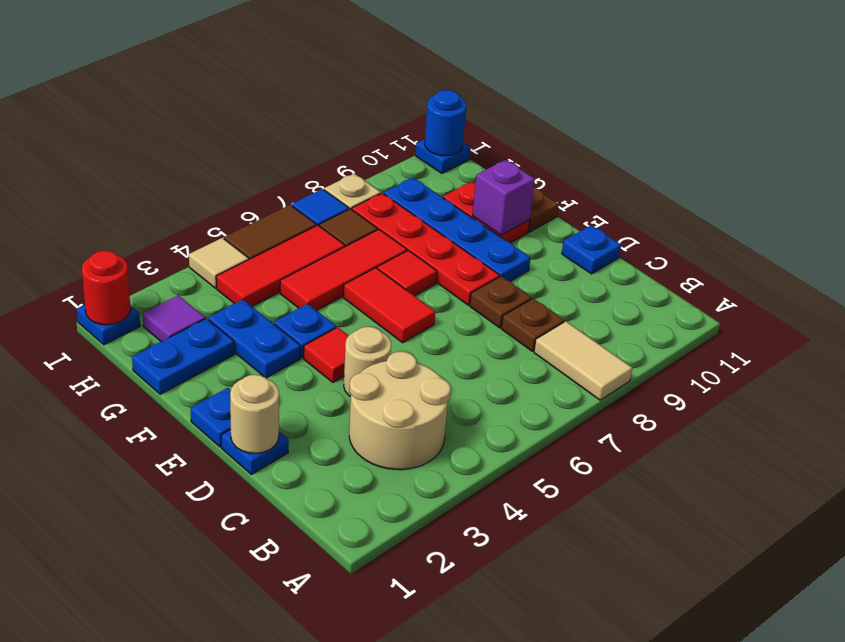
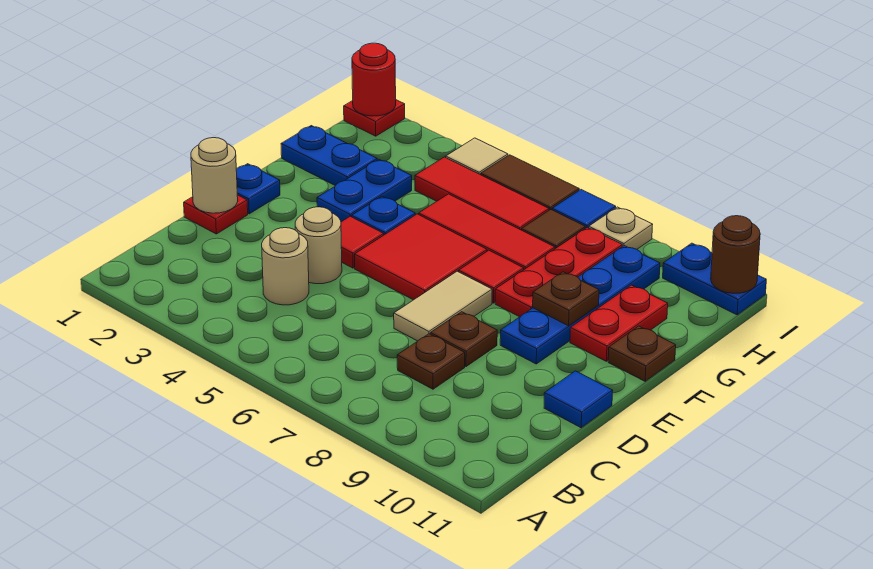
tan tile A8:B8 level 1 -> tan tile D7:E7 level 1
tan round brick B3:C4 level 1 -> tan round brick C4 level 1
blue plate D1 level 1 -> red plate D1 level 1
blue plate D11 level 1 -> blue tile D11 level 1
red tile E6:F6 level 1 -> red tile E5:F6 level 1
red plate E8:H8 level 1 -> red plate F8:H8 level 1
none -> brown plate F9 level 2
purple brick F10 level 2 -> none
purple tile H2 level 1 -> none
blue plate I1 level 1 -> red plate I1 level 1
blue plate I11 level 1 -> blue plate I10:I11 level 1
blue round brick I11 level 2 -> brown round brick I11 level 2

